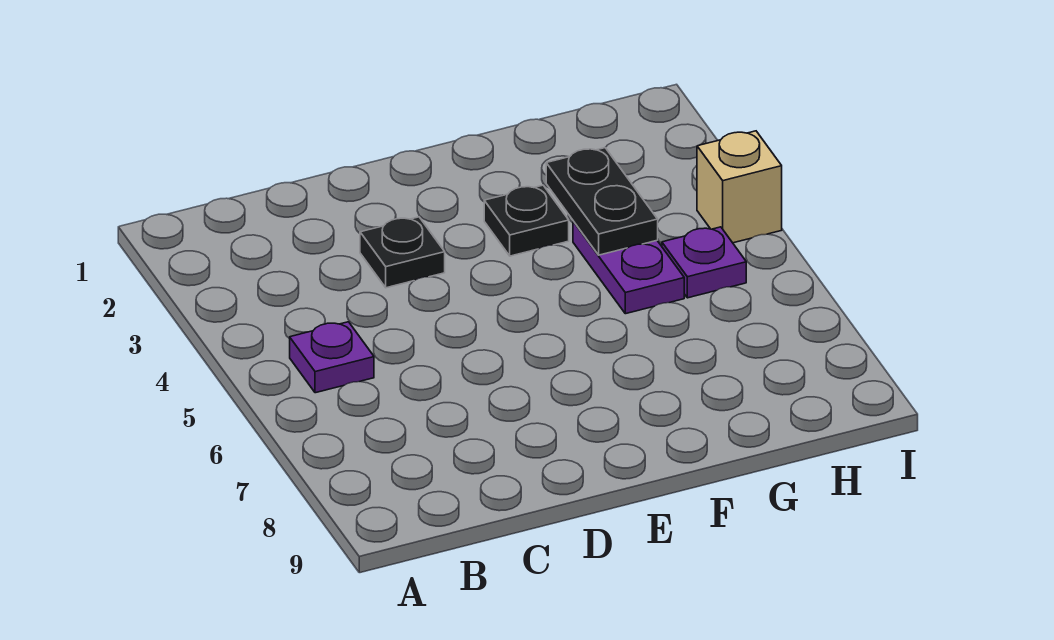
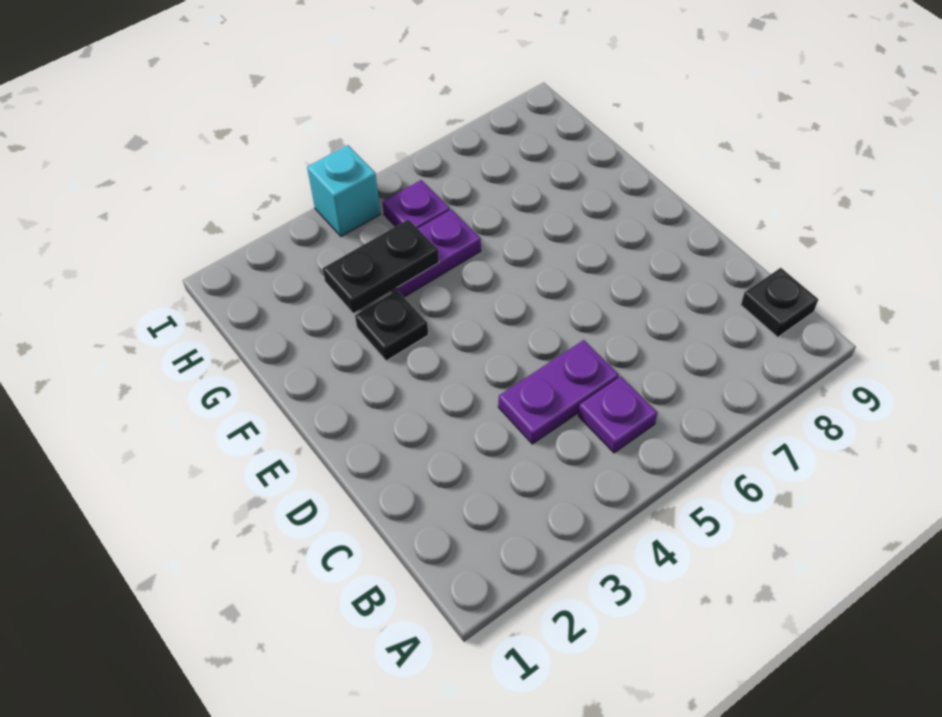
none -> purple plate C4:C5 level 1
black plate D3 level 1 -> black plate B9 level 1
tan brick I4 level 1 -> cyan brick I4 level 1

